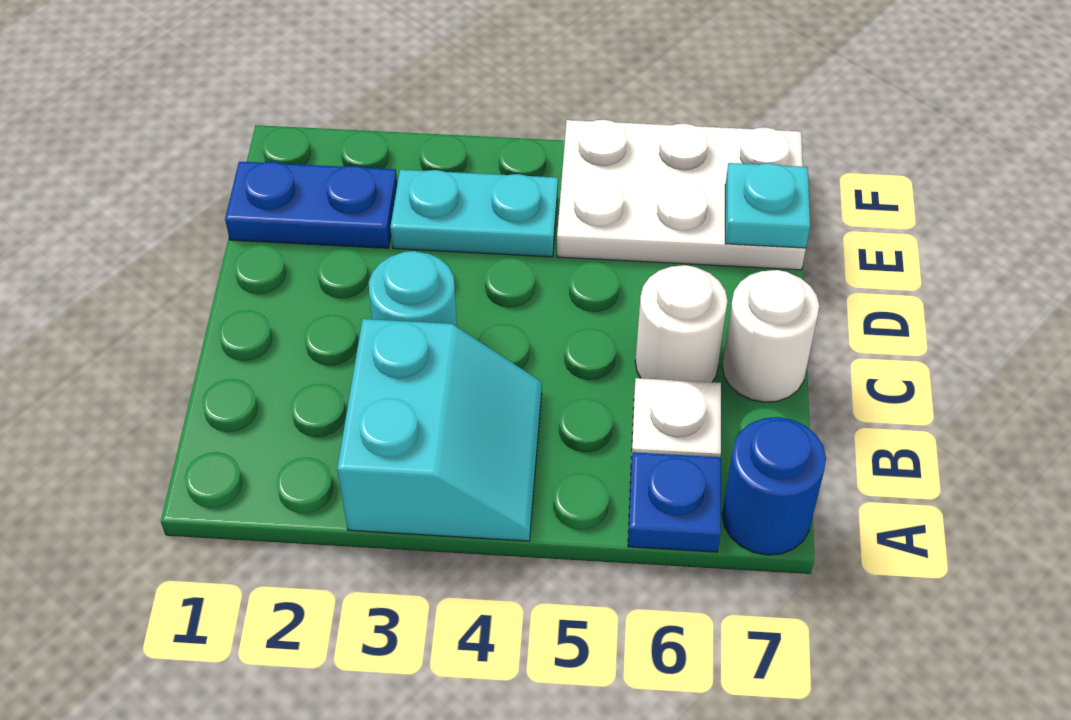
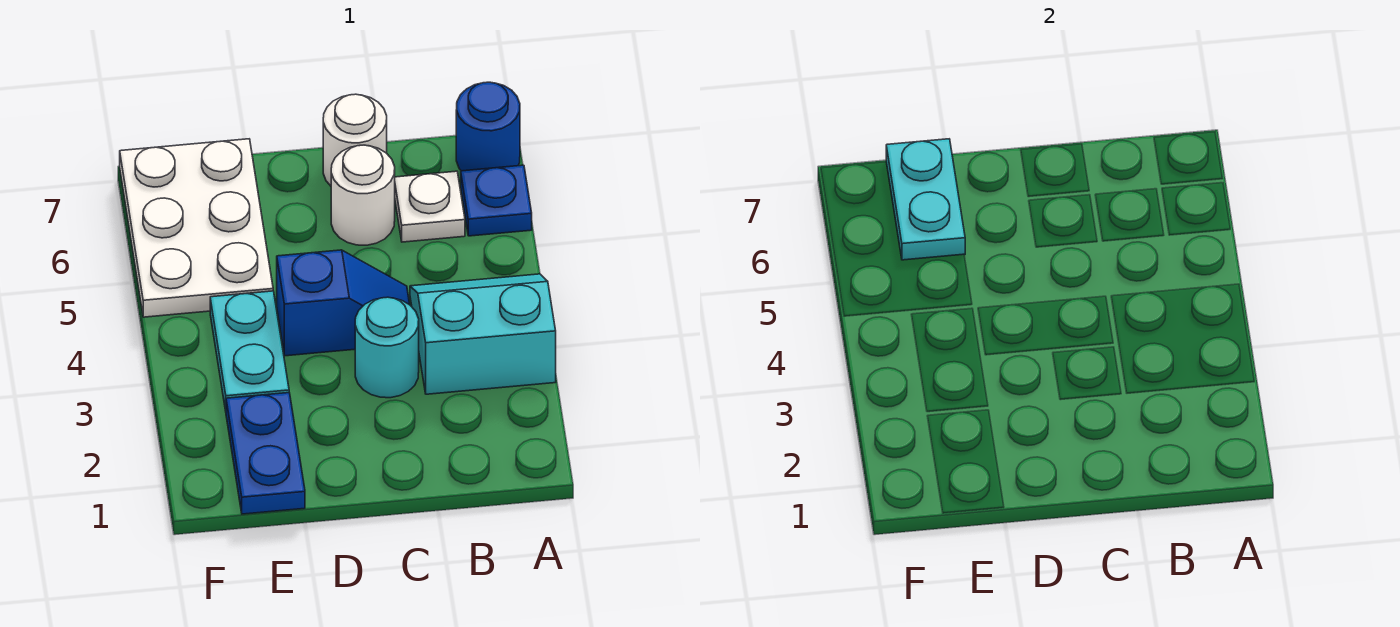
none -> blue slope C4:D4 level 1 top D
cyan plate E7 level 2 -> cyan plate E6:E7 level 2

